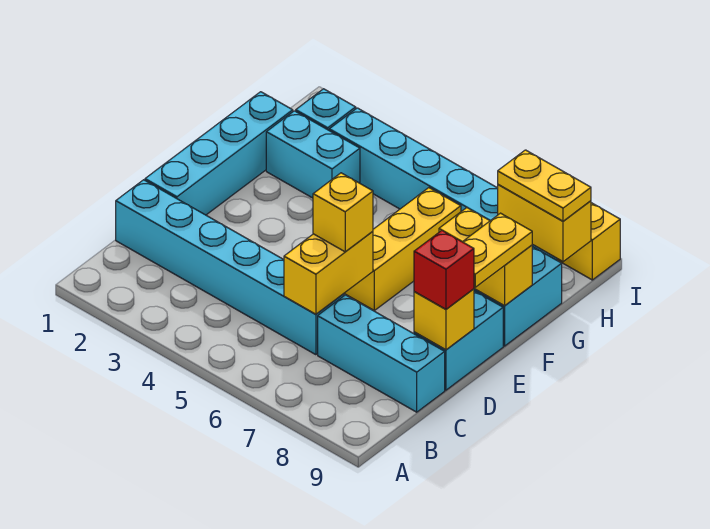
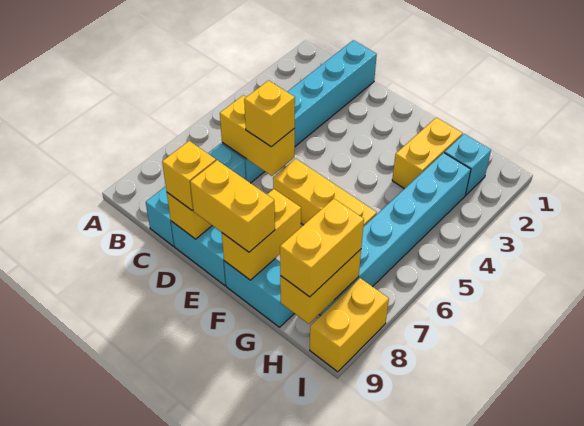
cyan brick D1:G1 level 1 -> none
red brick D9 level 3 -> yellow brick D9 level 3
yellow plate E9:F9 level 3 -> yellow brick E9:F9 level 3
cyan brick G2:G3 level 1 -> yellow brick G2:G3 level 1
yellow plate H8:H9 level 3 -> yellow brick H8:H9 level 3

